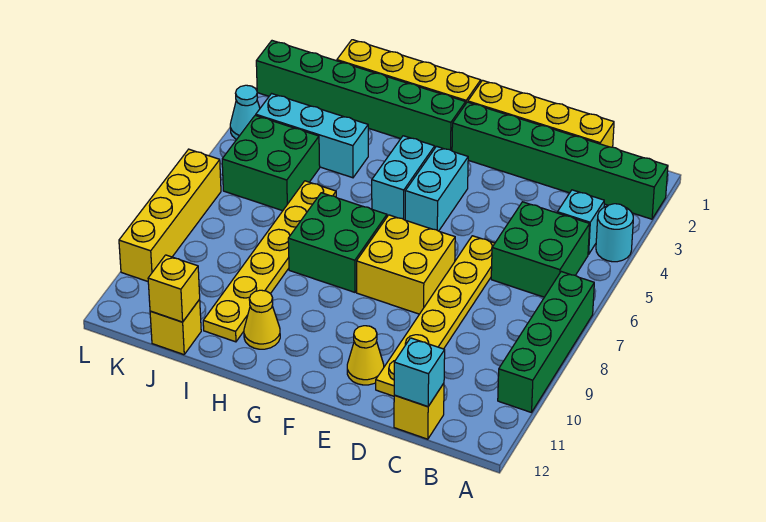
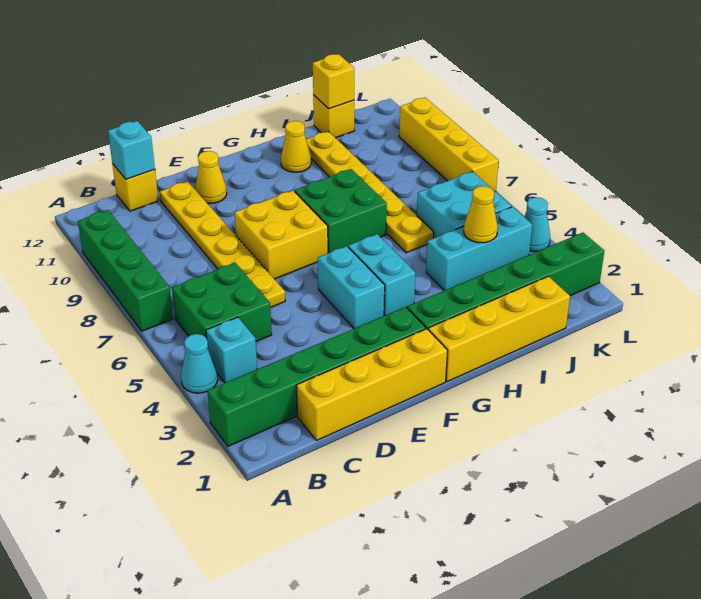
cyan round brick A4 level 1 -> cyan cone A4 level 1
none -> yellow cone J4 level 2
green brick J5:K6 level 1 -> cyan brick J5:K6 level 1

